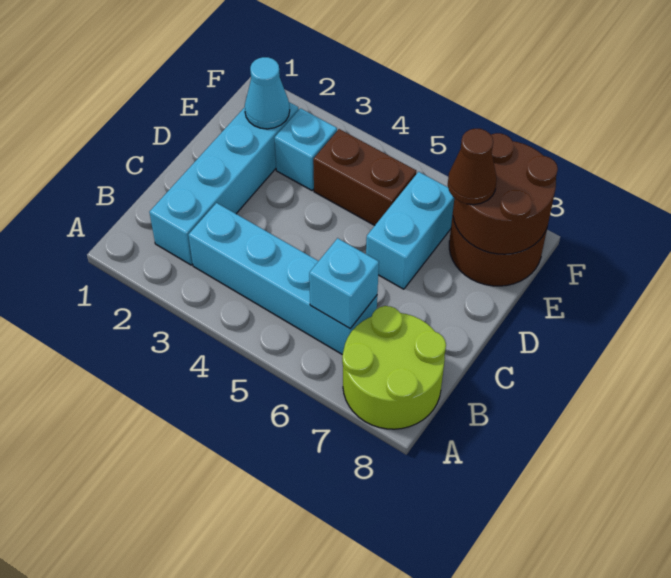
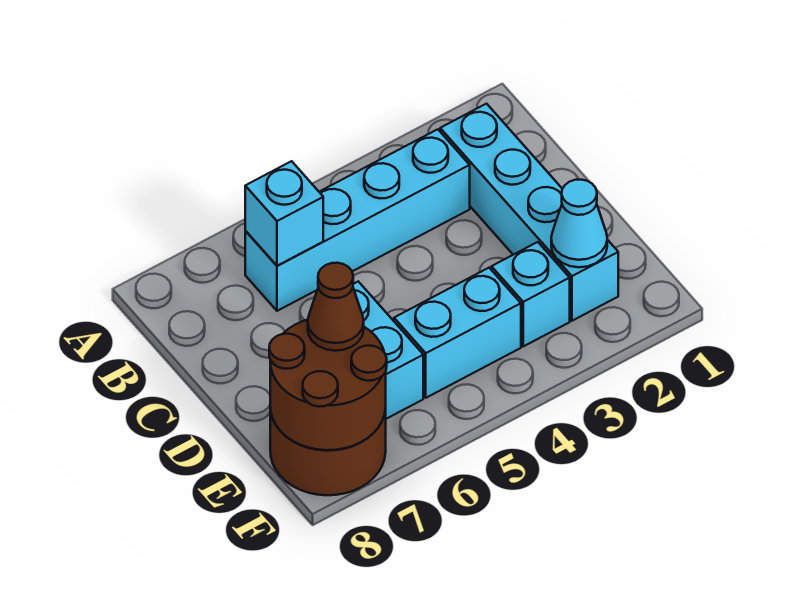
lime round brick A7:B8 level 1 -> none
brown brick E4:E5 level 1 -> cyan brick E4:E5 level 1

